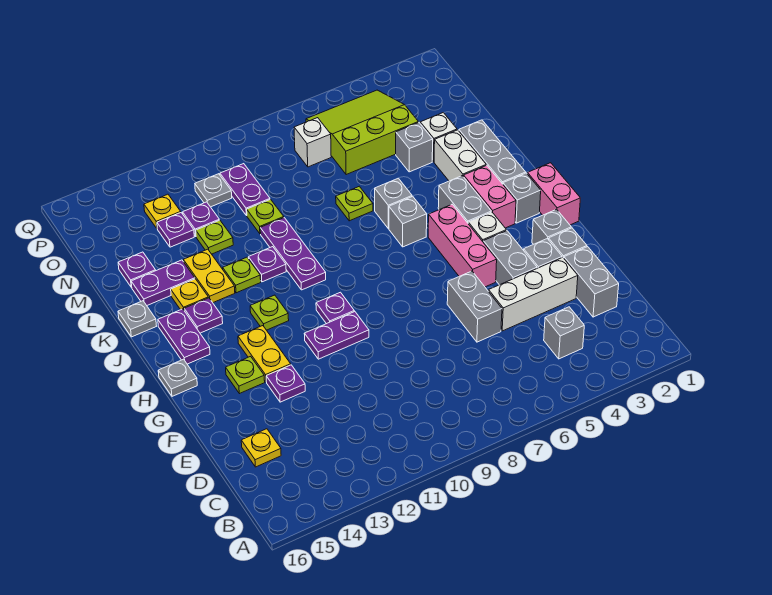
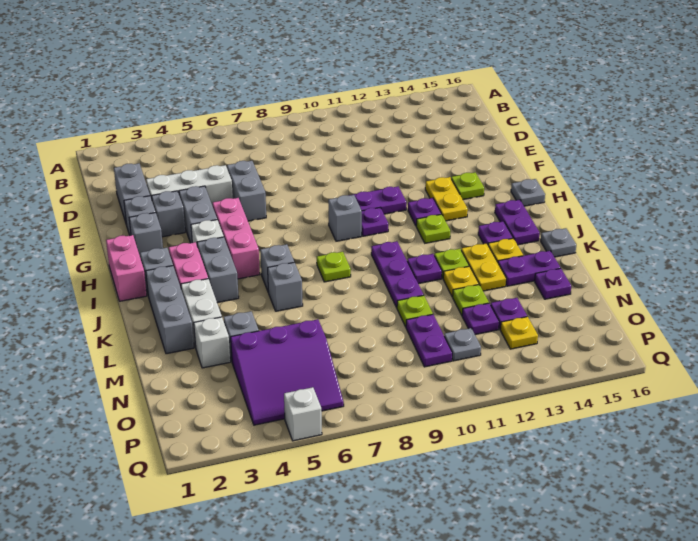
grey brick C4 level 1 -> grey brick H9 level 1
yellow plate D15 level 1 -> yellow plate L12 level 1
purple plate F13 level 1 -> purple plate H12 level 1
lime plate L7 level 1 -> lime plate J8 level 1
lime slope N4:P6 level 1 top N -> purple slope N4:P6 level 1 top N
white brick O7 level 1 -> white brick Q5 level 1

